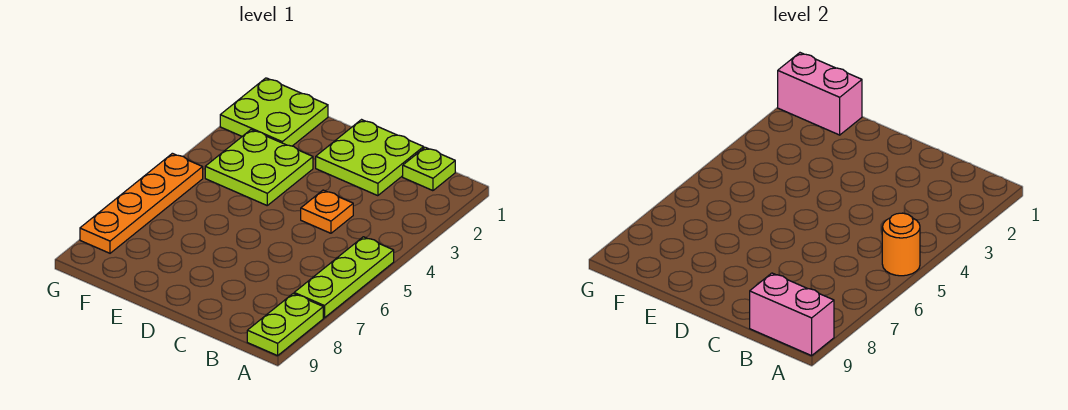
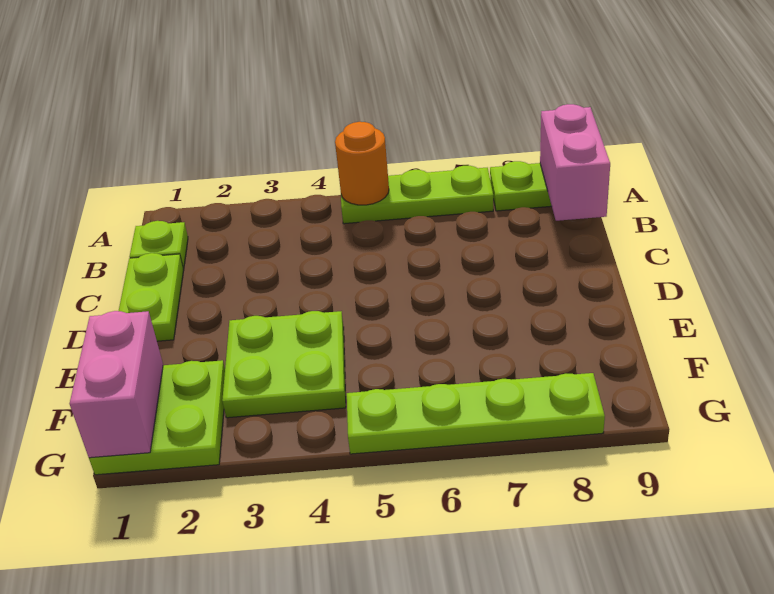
lime plate C1:D2 level 1 -> lime plate C1:D1 level 1
orange plate C4 level 1 -> none
orange plate G5:G8 level 1 -> lime plate G5:G8 level 1

